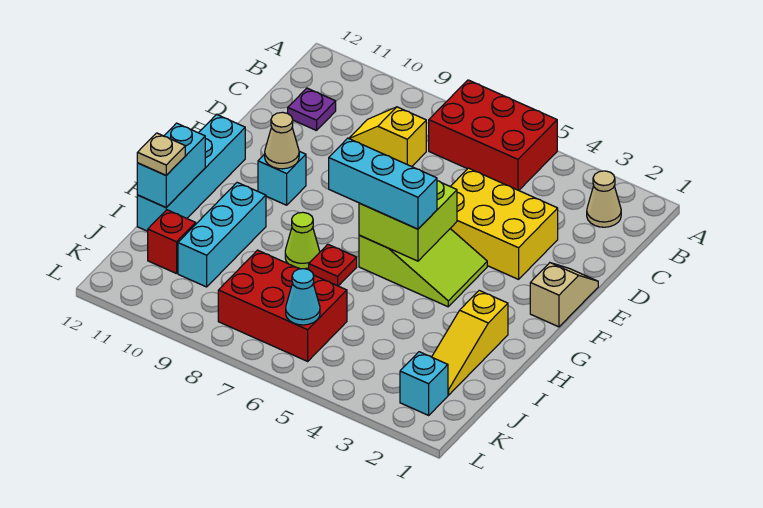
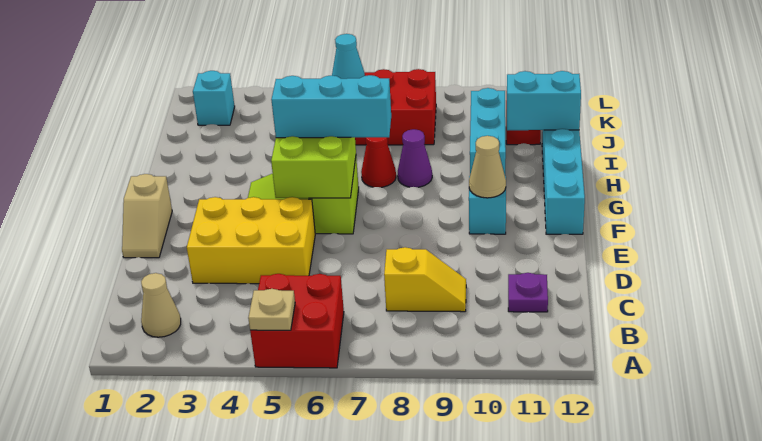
red brick A5:B7 level 1 -> red brick A5:B6 level 1
yellow slope H2:J2 level 1 top H -> none
red plate H7 level 1 -> red cone H7 level 1
lime cone H8 level 1 -> purple cone H8 level 1
cyan brick H12:I12 level 2 -> cyan brick I11:I12 level 2
tan plate I12 level 3 -> tan plate A5 level 2

